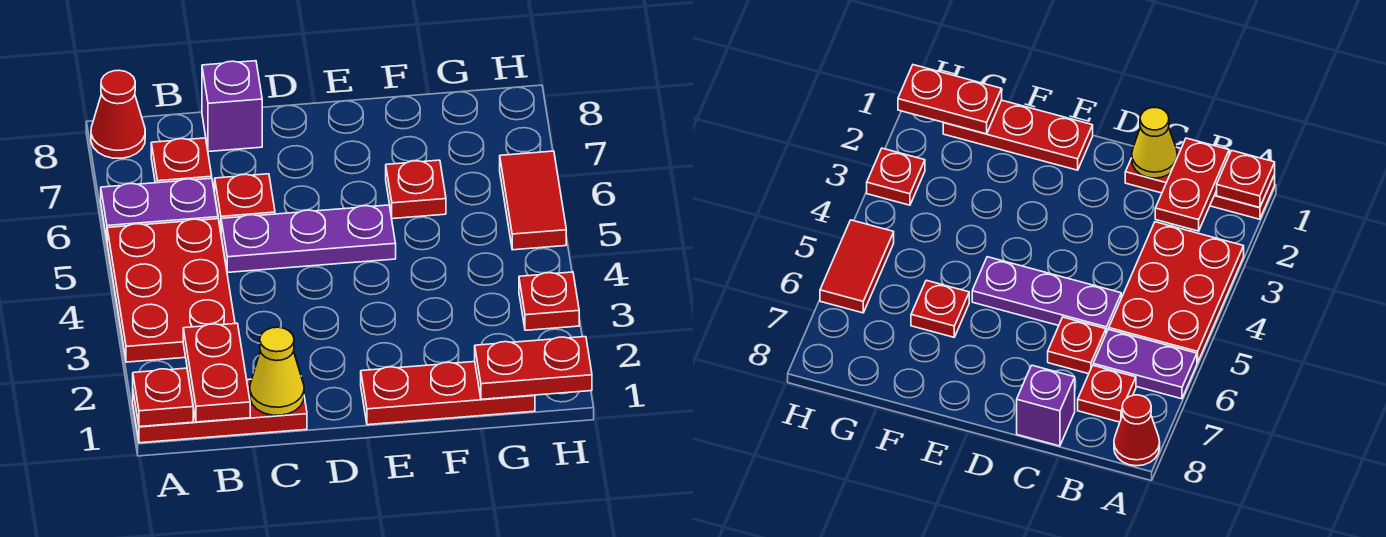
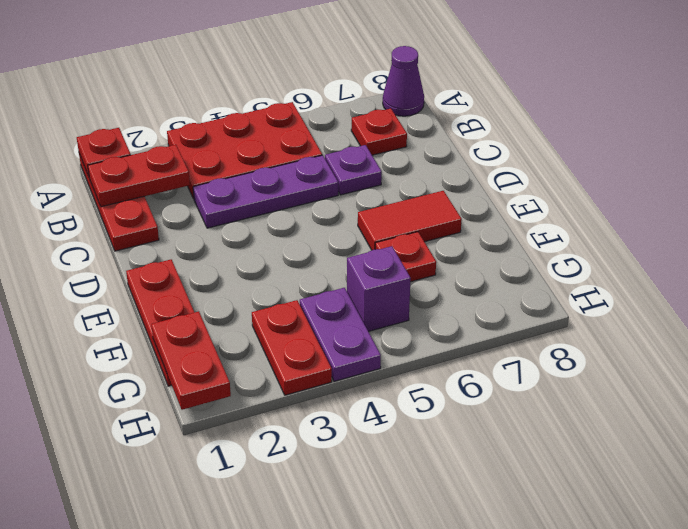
purple plate A6:B6 level 1 -> purple plate G4:H4 level 1
red cone A8 level 1 -> purple cone A8 level 1
yellow cone C1 level 2 -> none
purple plate C5:E5 level 1 -> purple plate C3:C5 level 1
red plate C6 level 1 -> purple plate C6 level 1
purple brick C8 level 1 -> purple brick G5 level 1
red plate H3 level 1 -> red plate G3:H3 level 1
red tile H5:H6 level 1 -> red tile E6:E7 level 1

